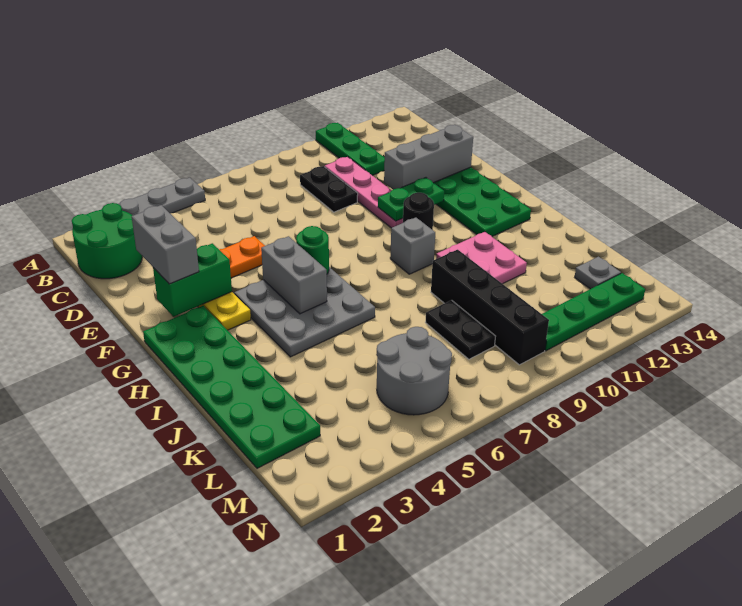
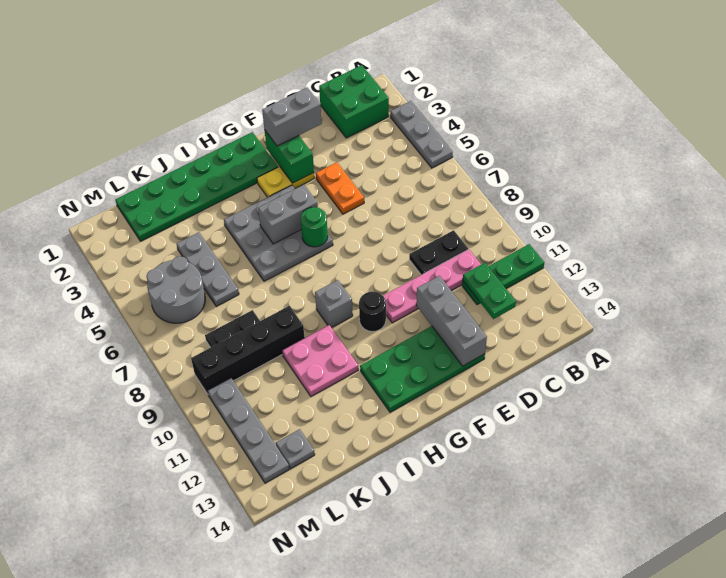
green round brick B1:C2 level 1 -> green brick B1:C2 level 1
green plate F10:F11 level 2 -> green plate C11:C12 level 2
none -> grey plate K4:K6 level 1
green plate M10:M13 level 1 -> grey plate M10:M13 level 1

